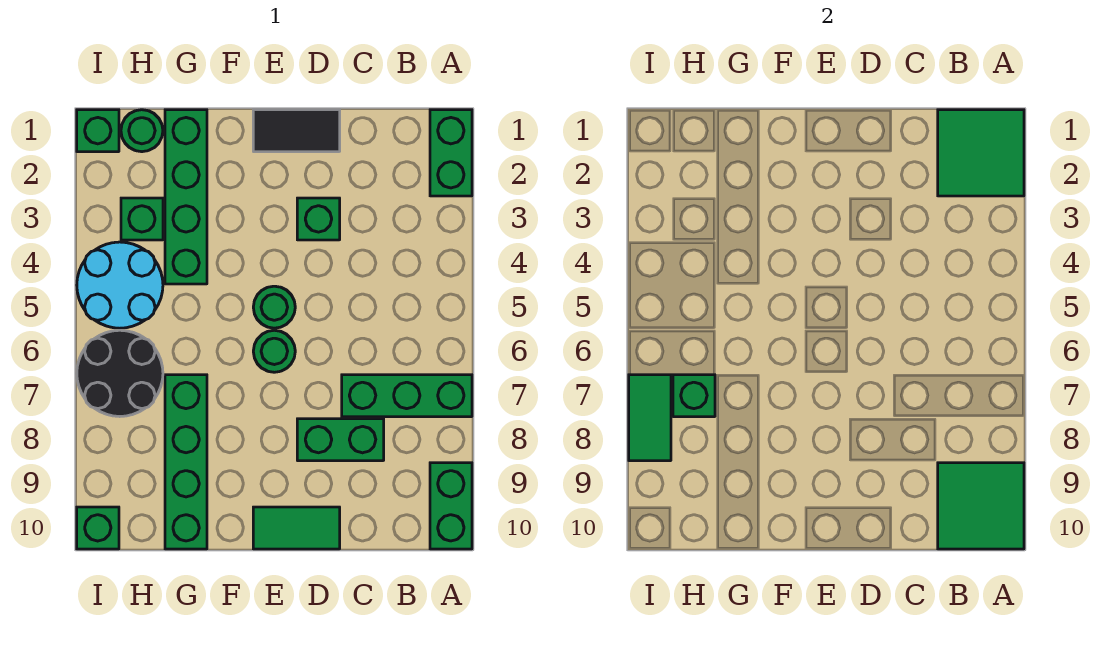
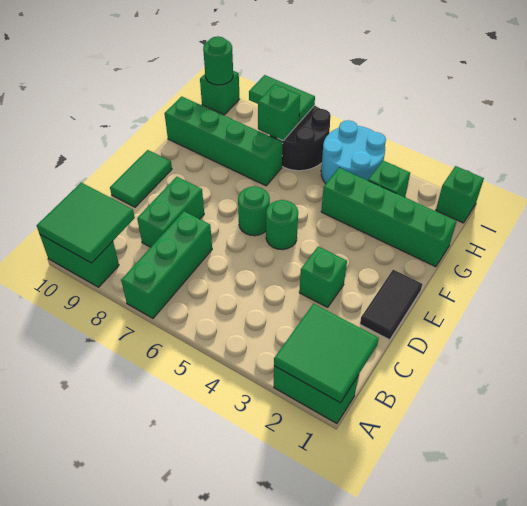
green round brick H1 level 1 -> green round brick I10 level 2

